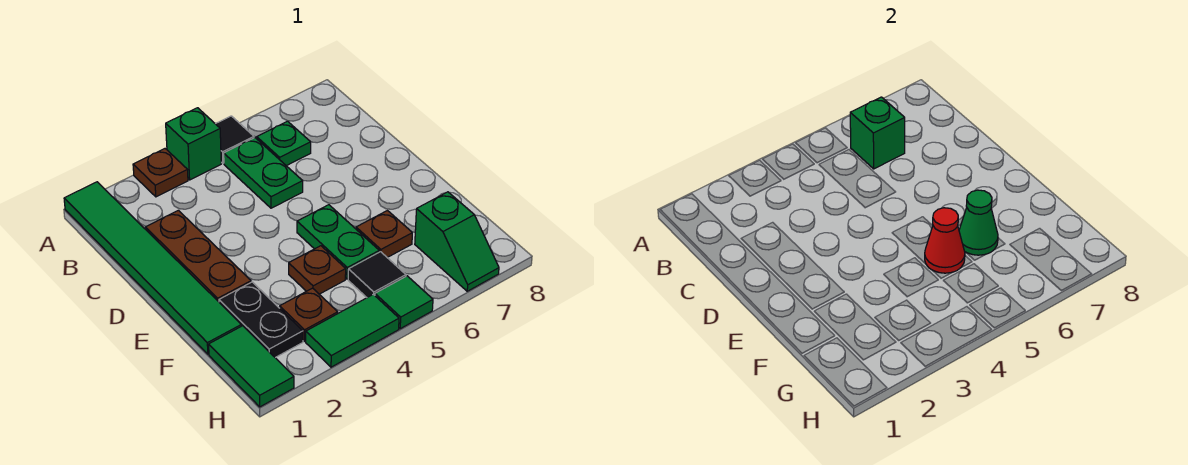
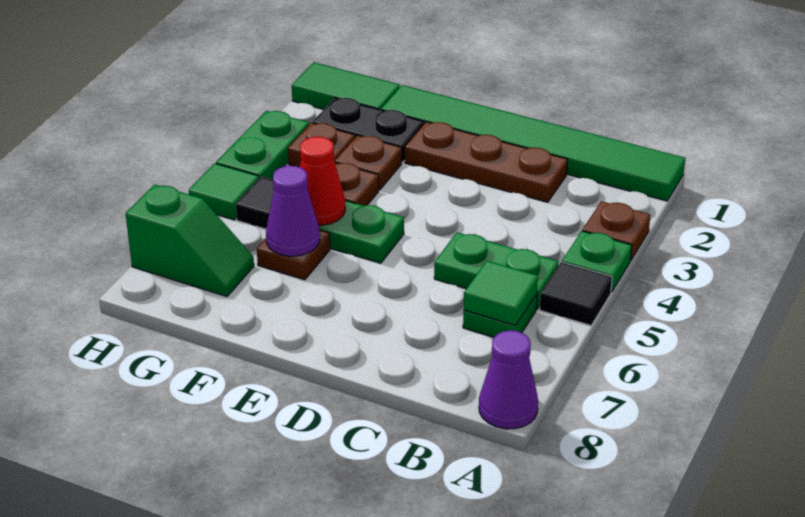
green brick A4 level 1 -> green plate A4 level 1
none -> purple cone A8 level 1
green brick B6 level 2 -> green tile B6 level 2
none -> brown plate F3 level 1
green cone F6 level 2 -> purple cone F6 level 2
green slope G7:H7 level 1 top G -> green slope G7:H7 level 1 top H
green tile H3:H4 level 1 -> green plate H3:H4 level 1

